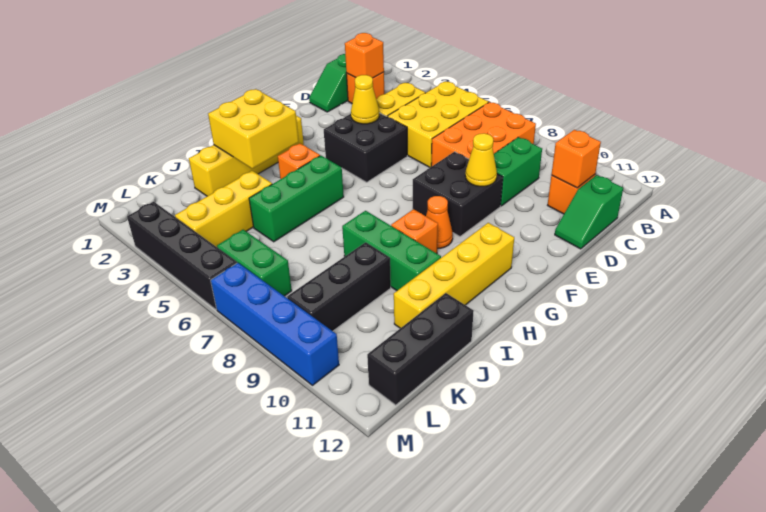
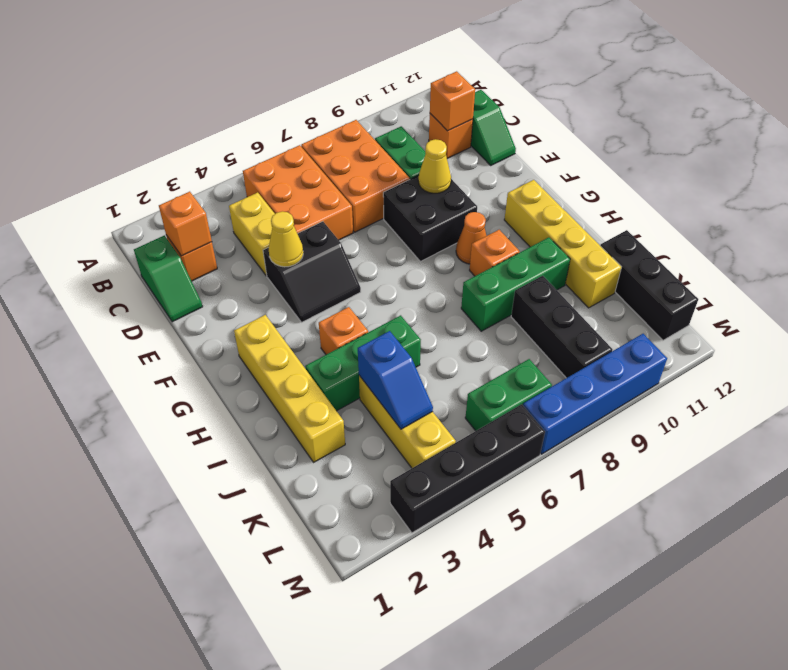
yellow brick B5:D6 level 1 -> orange brick B5:D6 level 1
black brick E4:F5 level 1 -> black slope E4:F5 level 1 top E
yellow brick H2:I3 level 2 -> none
green brick H5:J5 level 1 -> green brick I3:I5 level 1
none -> blue slope J4:K4 level 2 top J

